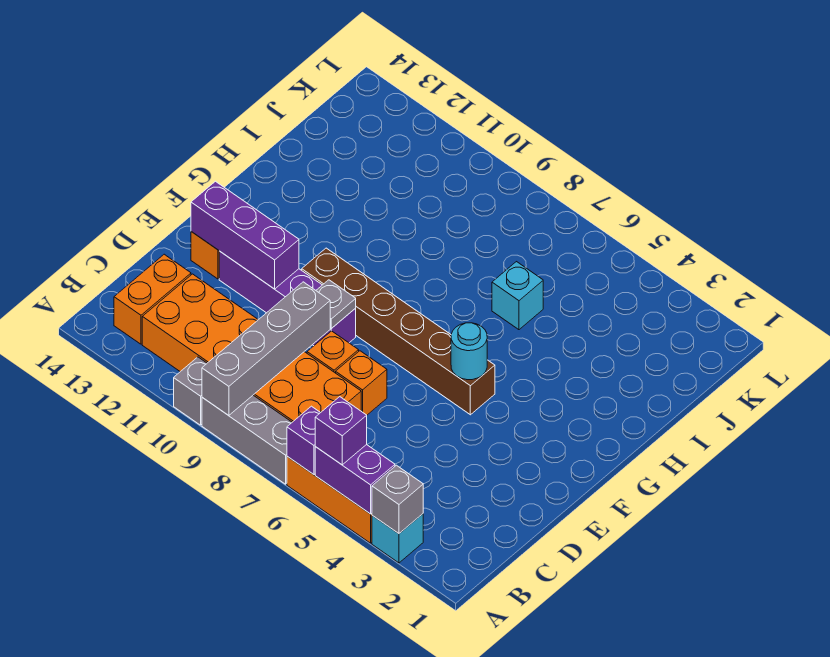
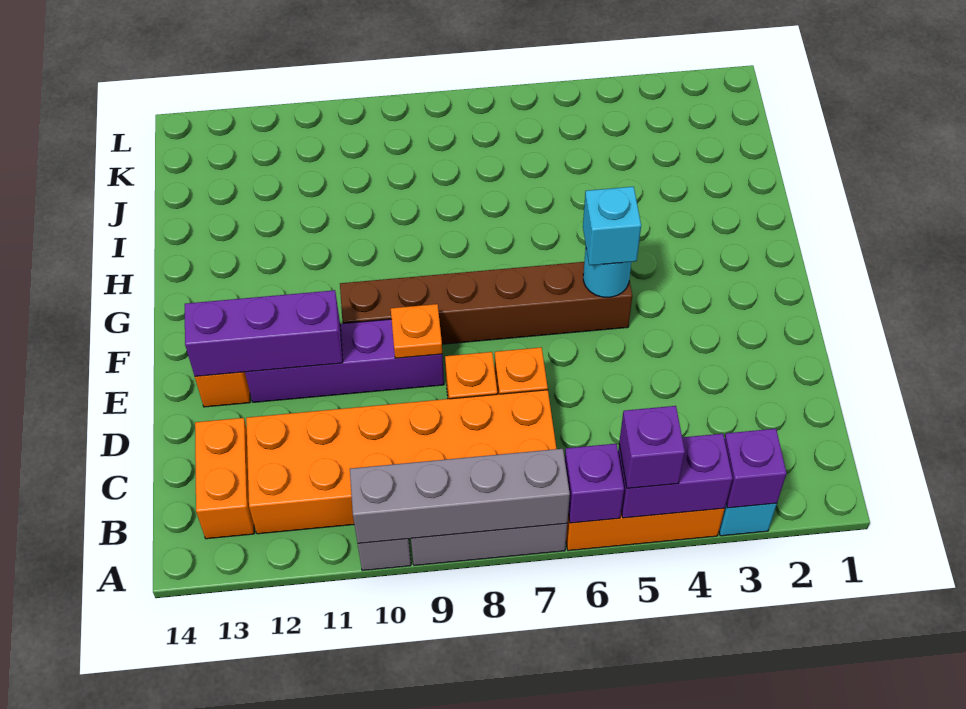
grey brick A3 level 2 -> purple brick A3 level 2
grey brick A9:D9 level 2 -> grey brick A7:A10 level 2
grey plate E9 level 2 -> orange plate E9 level 2
cyan brick I6 level 1 -> cyan brick F5 level 3

